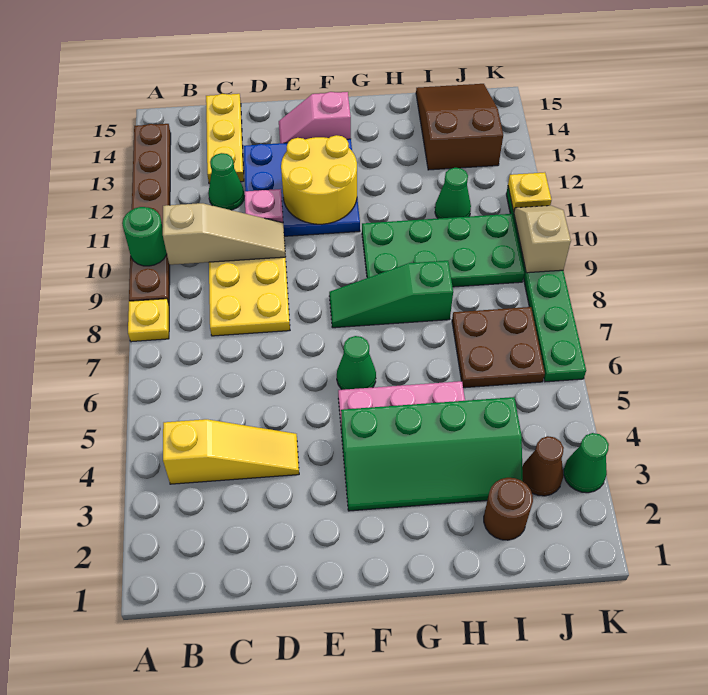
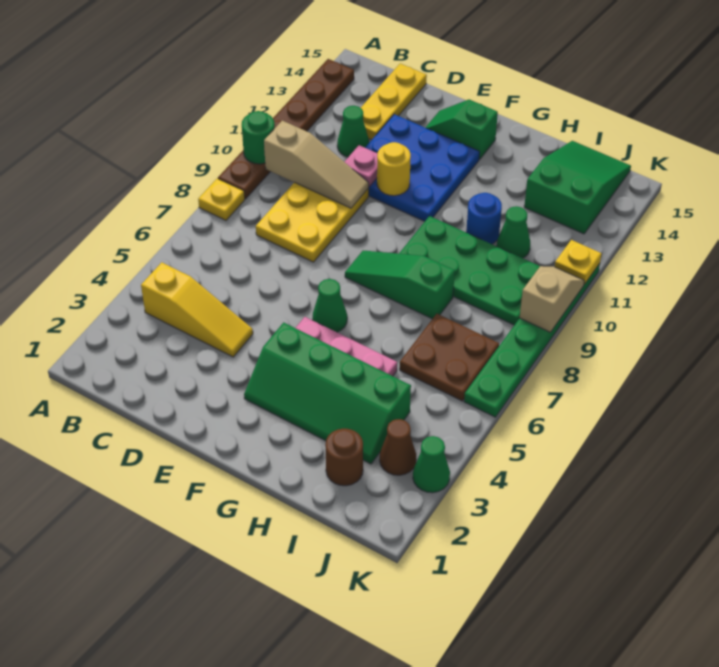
yellow round brick E11:F12 level 2 -> yellow round brick E11 level 2
pink slope E14:F14 level 1 top F -> green slope E14:F14 level 1 top F
none -> blue round brick H11 level 1
brown slope I13:J15 level 1 top 13 -> green slope I13:J15 level 1 top 13

